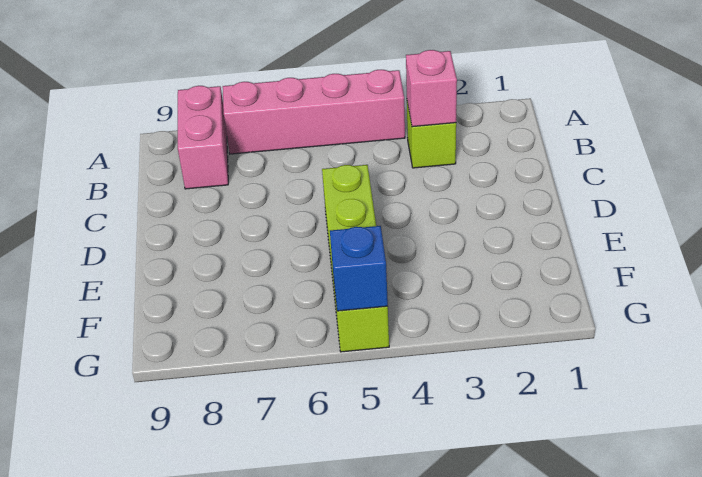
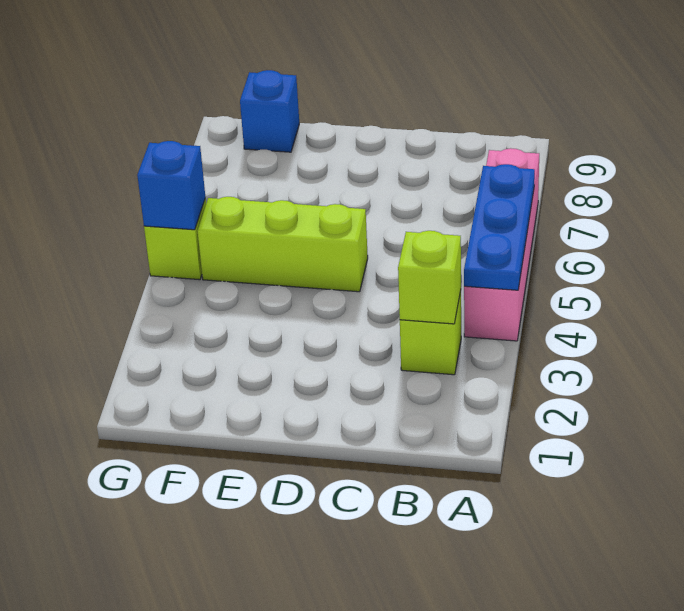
none -> blue plate A4:A6 level 2
pink brick A8:B8 level 1 -> none
pink brick B3 level 2 -> lime brick B3 level 2
none -> blue brick F9 level 1

